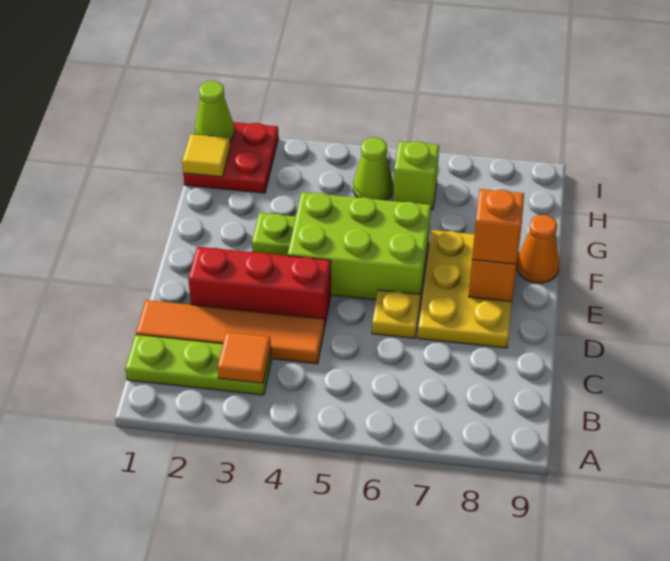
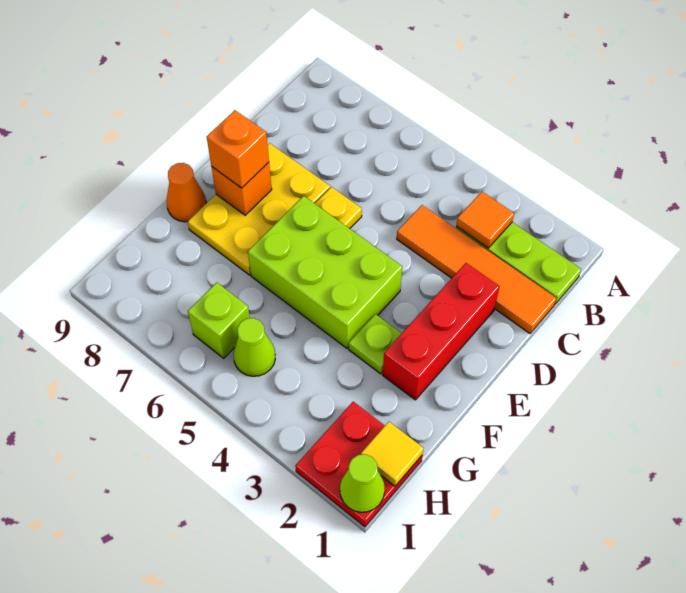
red brick D2:D4 level 1 -> red brick D2:F2 level 1

